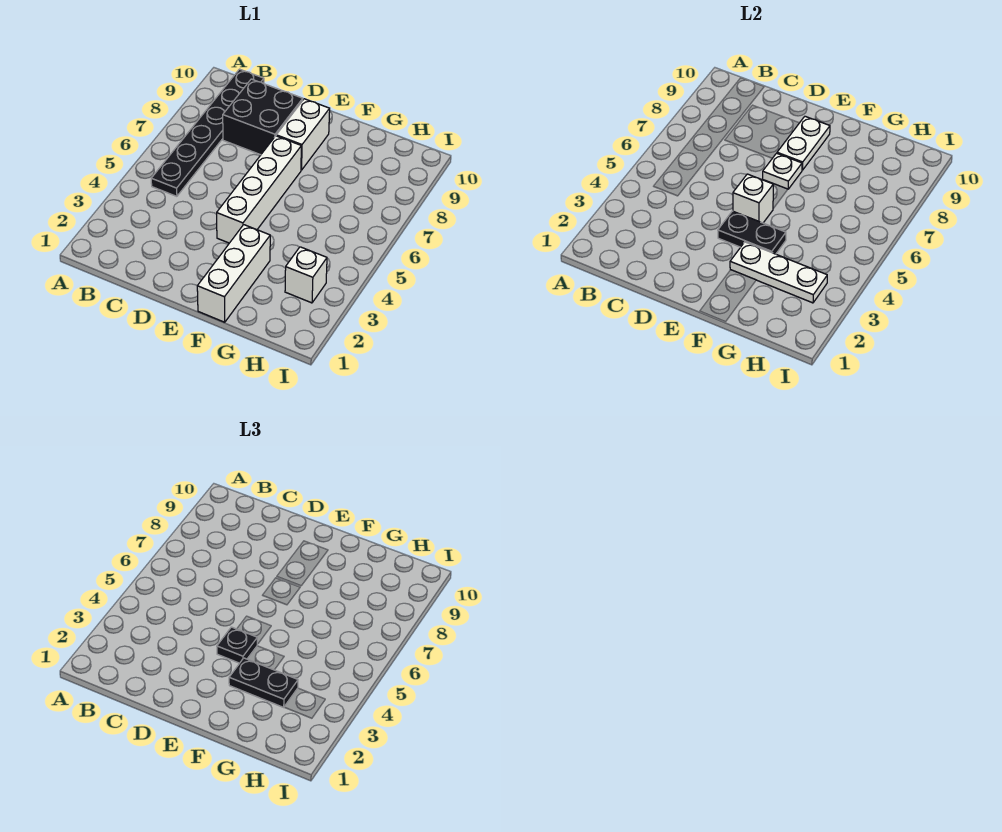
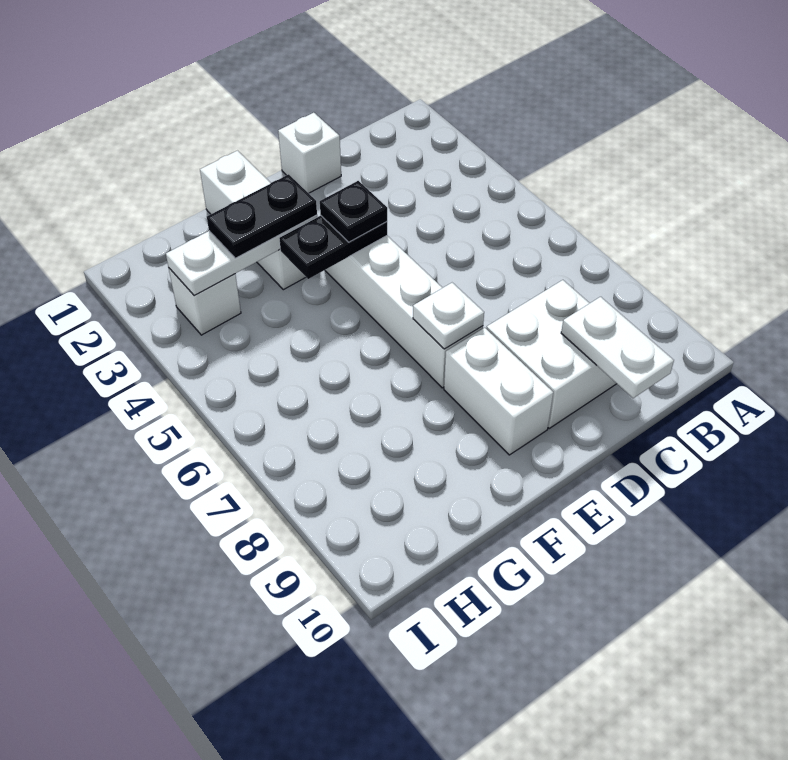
black plate B5:B10 level 1 -> none
black brick C8:D9 level 1 -> white brick C8:D9 level 1
white brick E5 level 2 -> white brick D1 level 1
white plate E8:E9 level 2 -> white plate C9:C10 level 2

